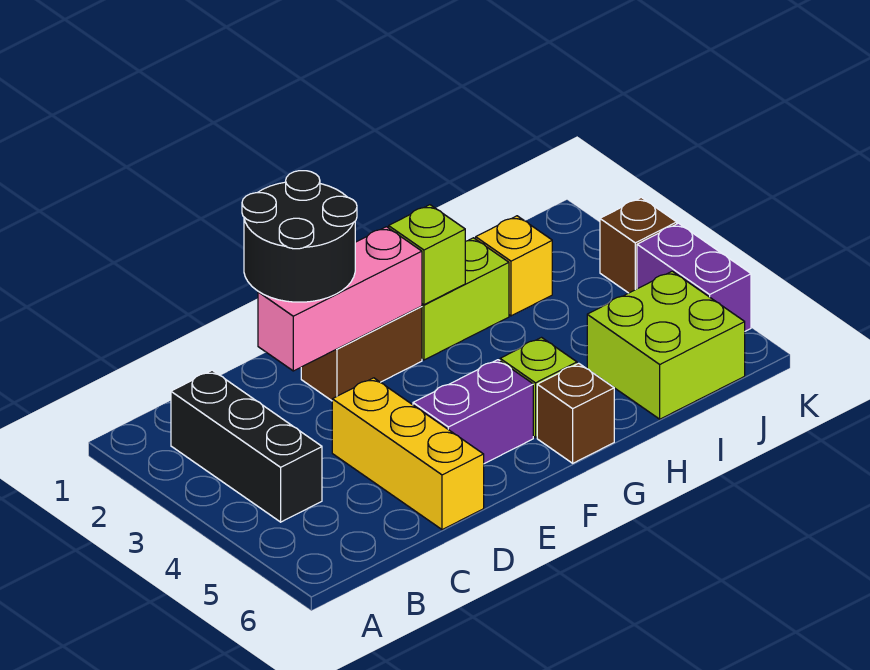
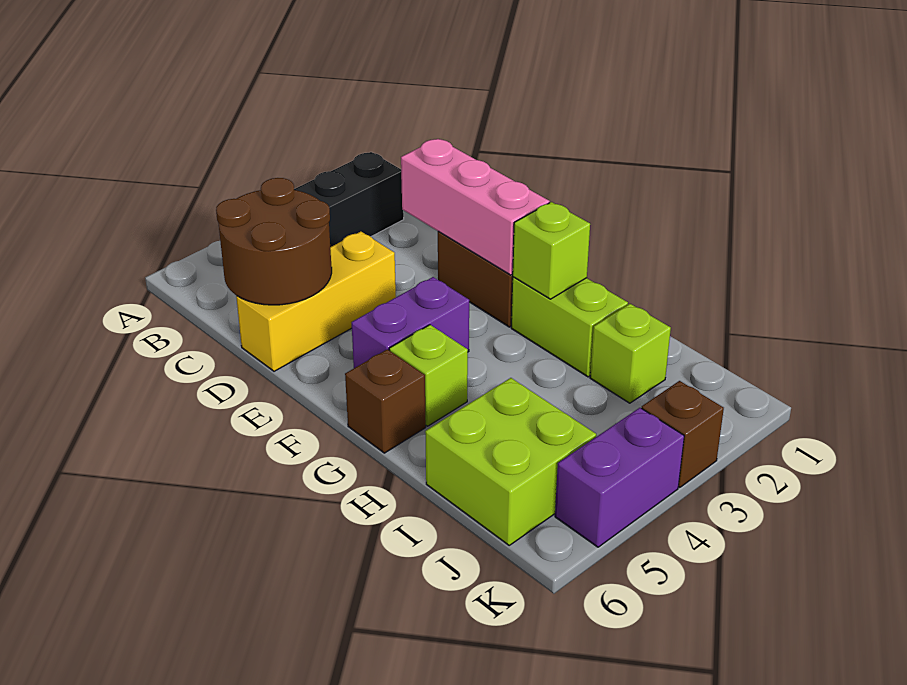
none -> brown round brick C5:D6 level 2
black round brick D1:E2 level 3 -> none
purple brick E5:F5 level 1 -> purple brick F4:F5 level 1
yellow brick I2 level 1 -> lime brick I2 level 1

